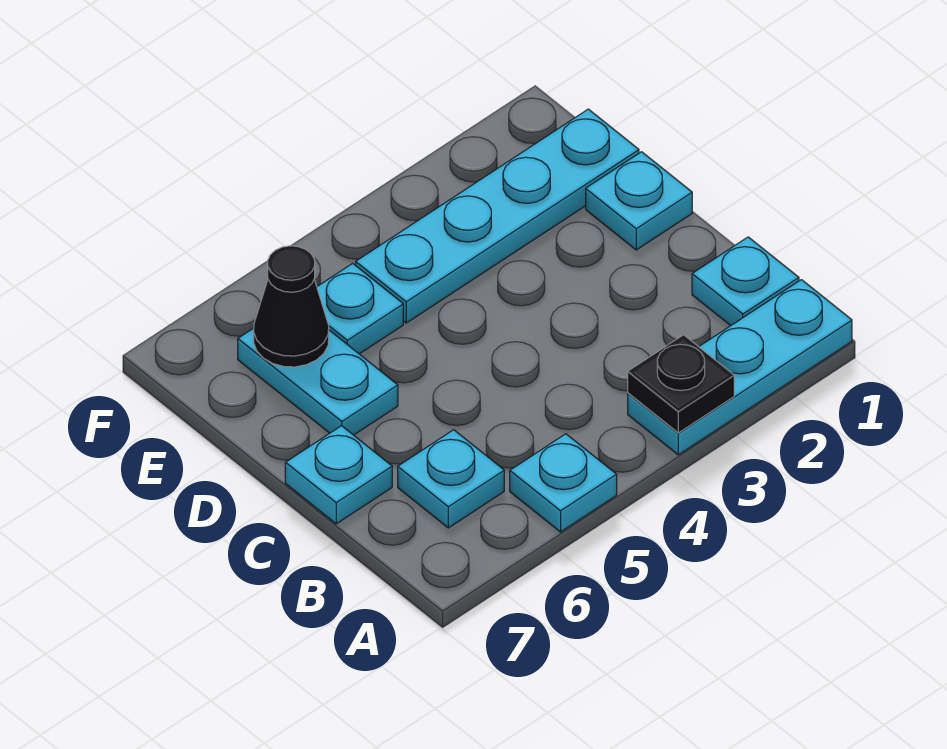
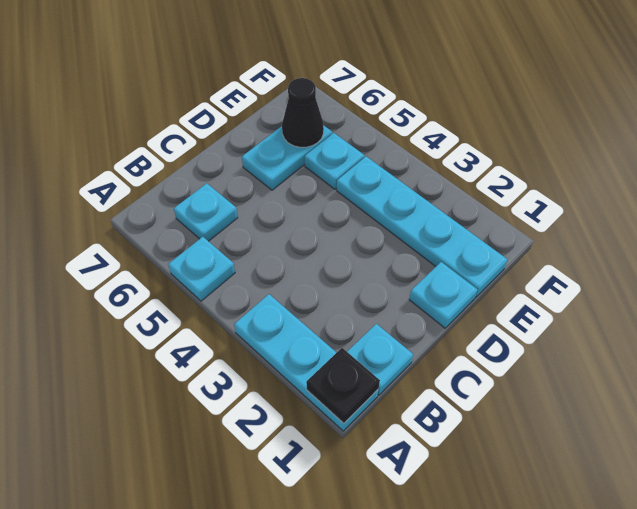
black plate A3 level 2 -> black plate A1 level 2
cyan plate C7 level 1 -> none

